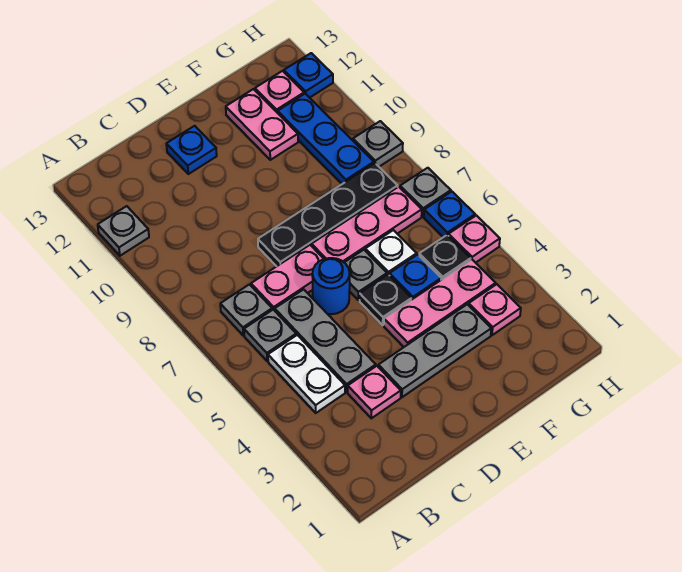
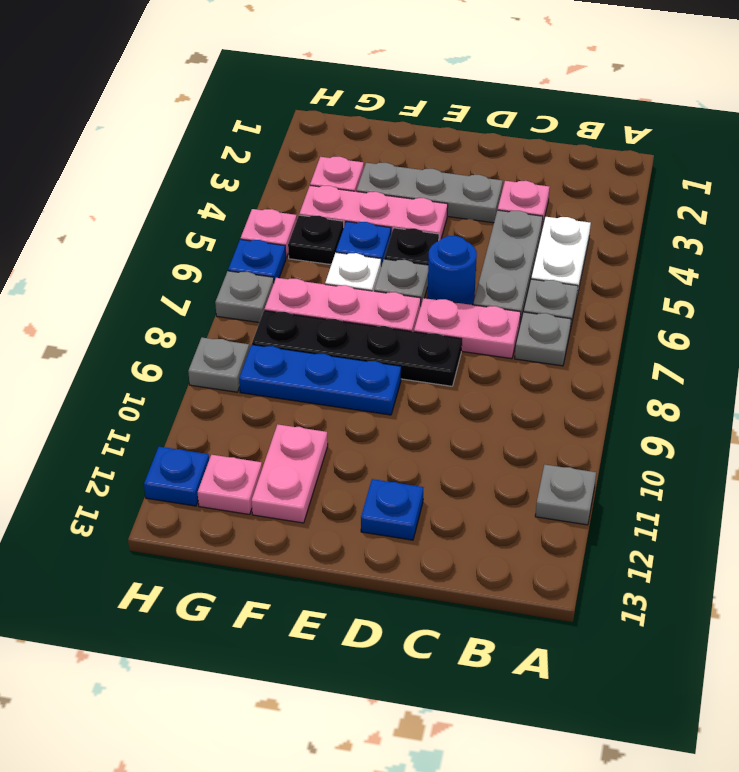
blue plate G9:G11 level 1 -> blue plate E9:G9 level 1

